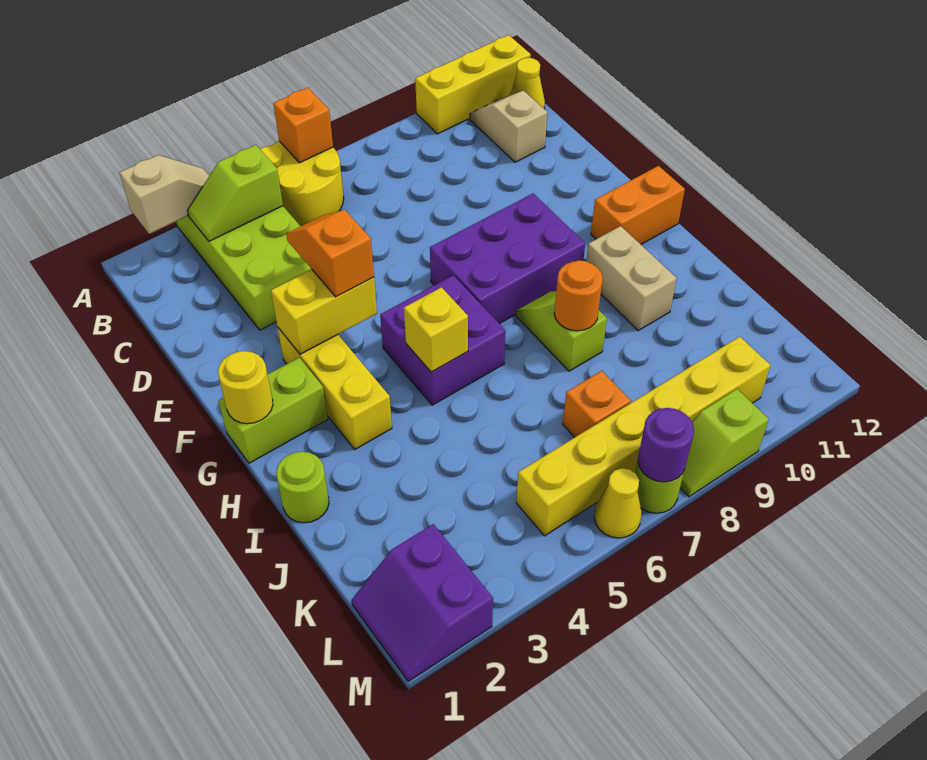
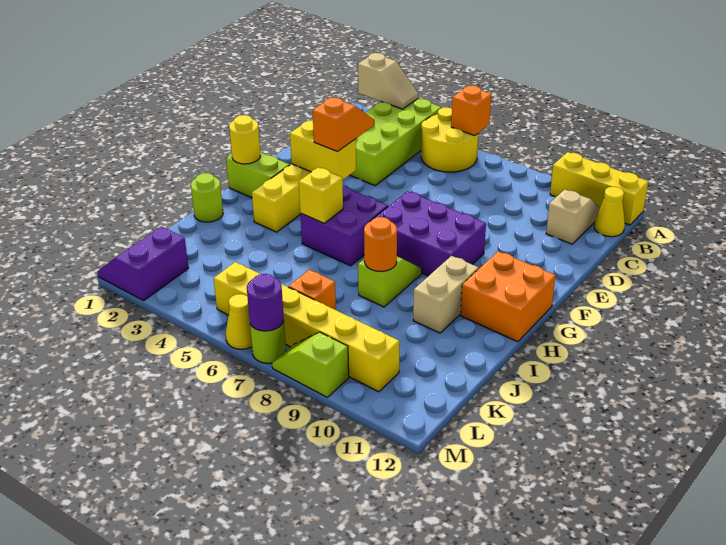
lime slope B3:B4 level 2 top 4 -> none
orange brick G11:G12 level 1 -> orange brick G11:H12 level 1

